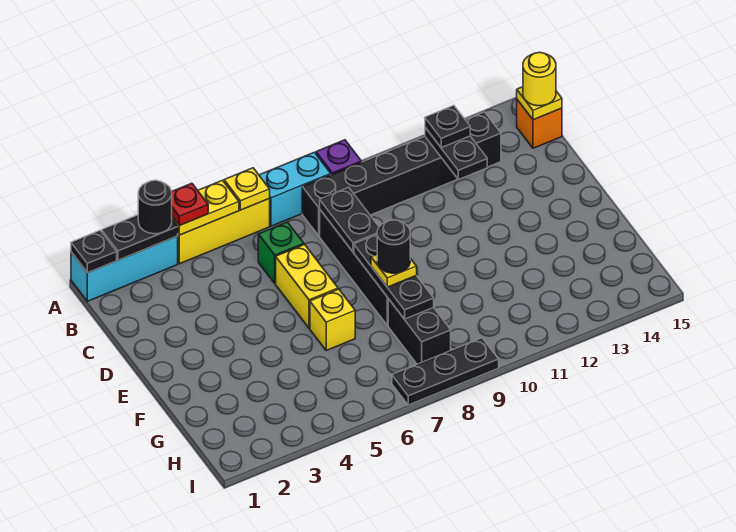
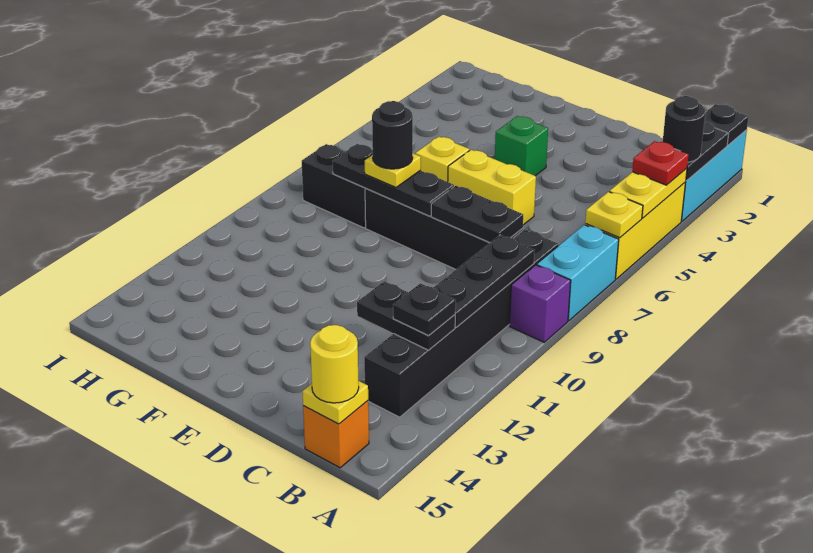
green brick C6 level 1 -> green brick E4 level 1
black plate I7:I9 level 1 -> black plate B9:B11 level 2

